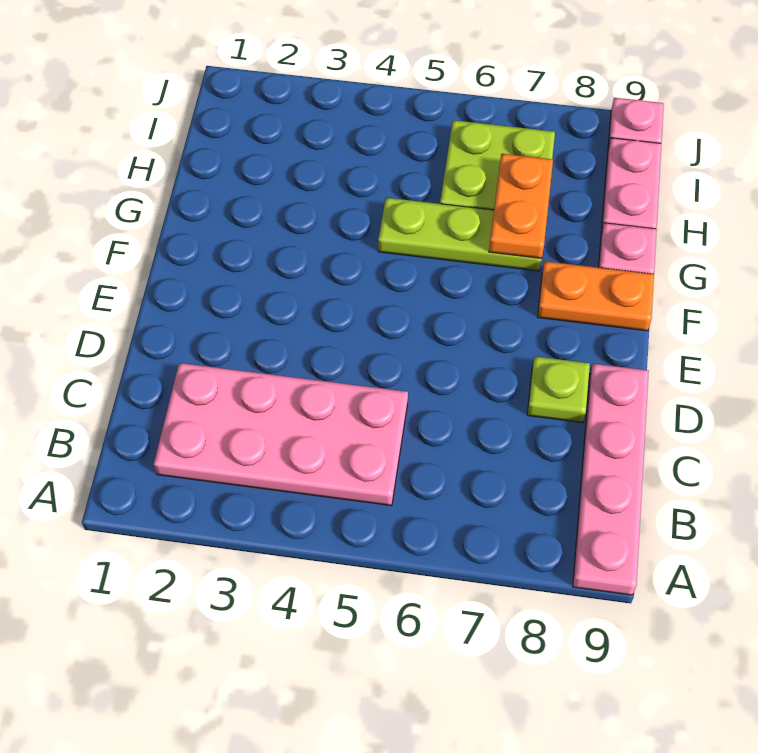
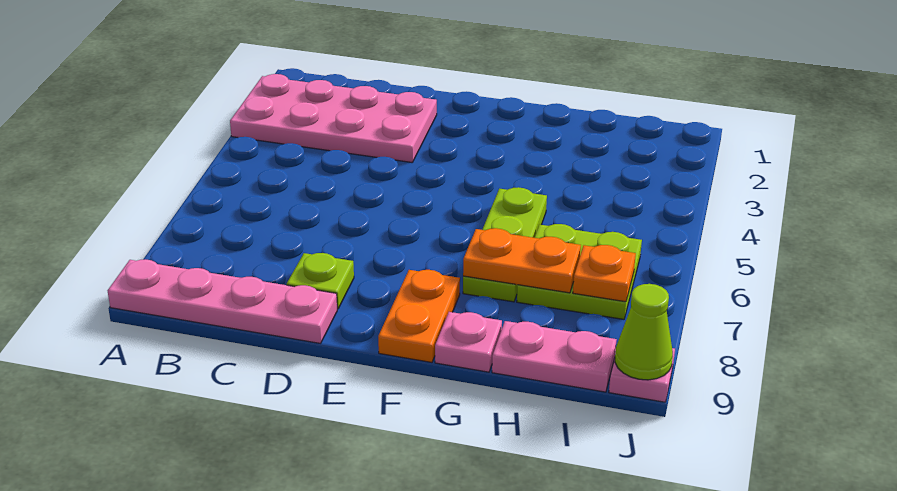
pink plate B2:C5 level 1 -> pink plate A2:D3 level 1
none -> orange plate I7 level 2
none -> lime cone J9 level 2

